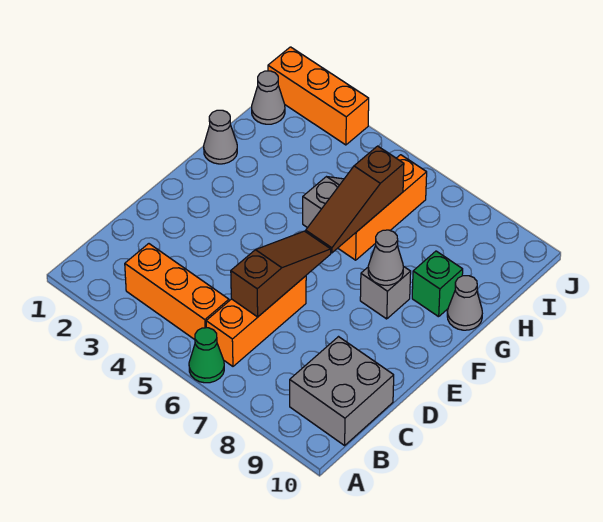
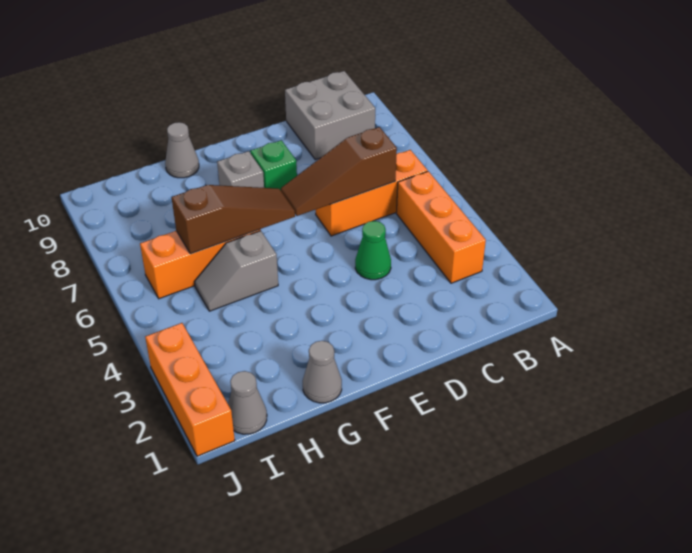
green cone A6 level 1 -> green cone D4 level 1
grey cone F8 level 2 -> none
green brick G9 level 1 -> green brick E8 level 1

